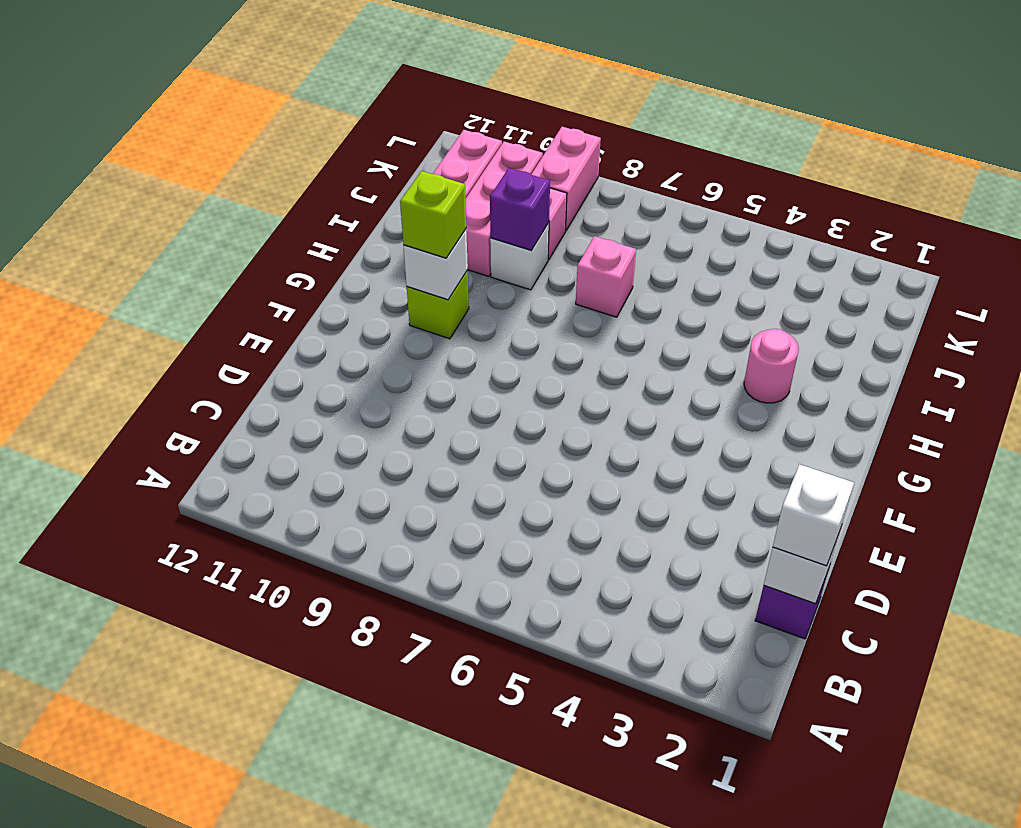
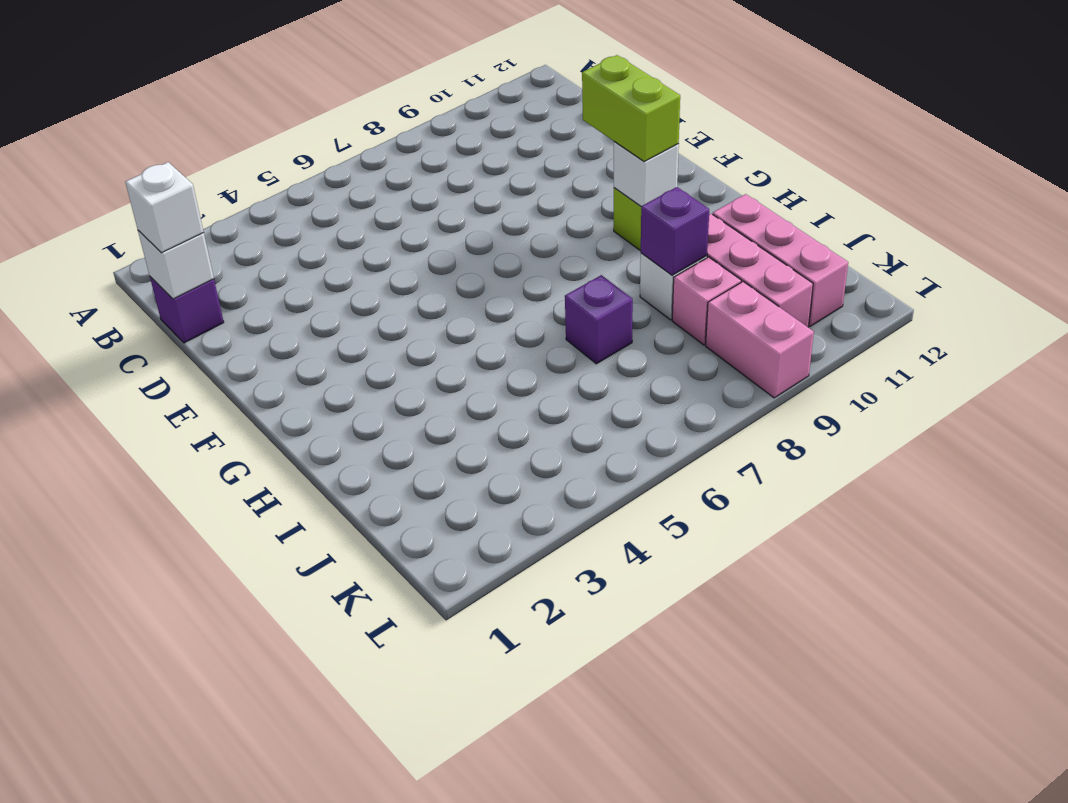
lime brick G10 level 3 -> lime brick F10:G10 level 3
pink round brick H3 level 1 -> none
pink brick I7 level 1 -> purple brick I7 level 1

